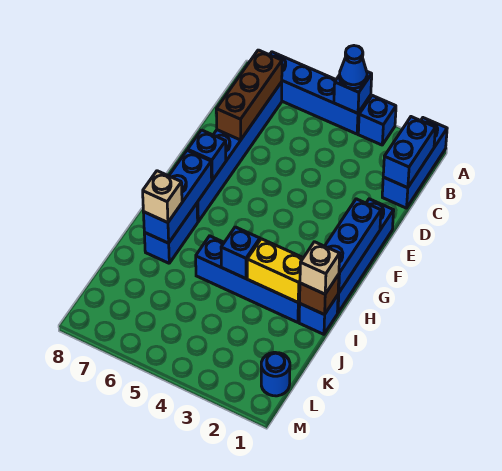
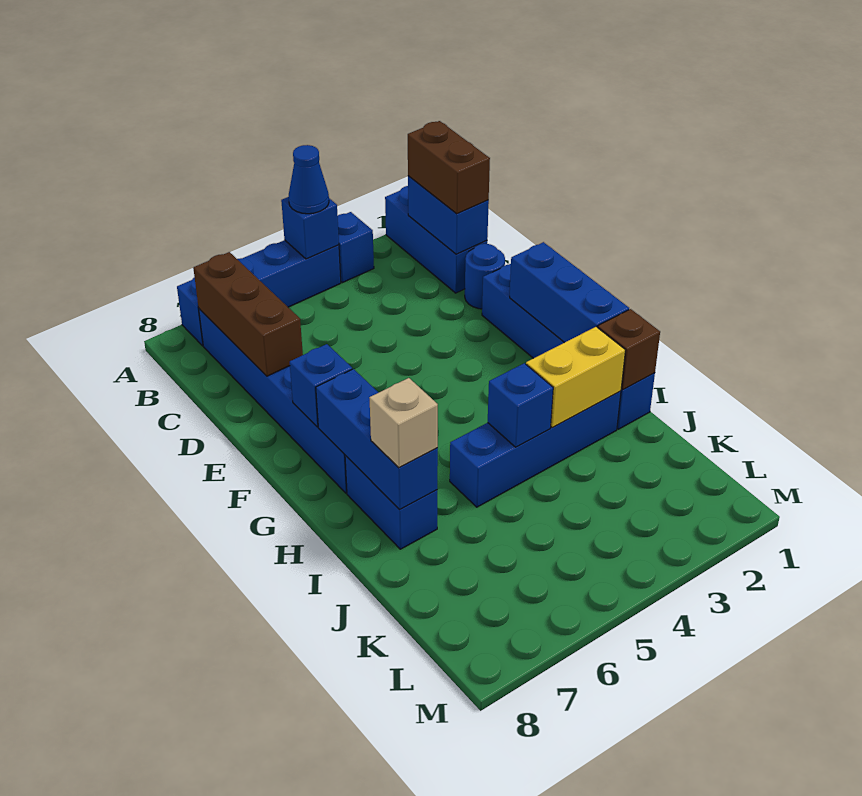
none -> brown brick B1:C1 level 3
tan brick I1 level 3 -> none
blue round brick L1 level 1 -> blue round brick D1 level 1

